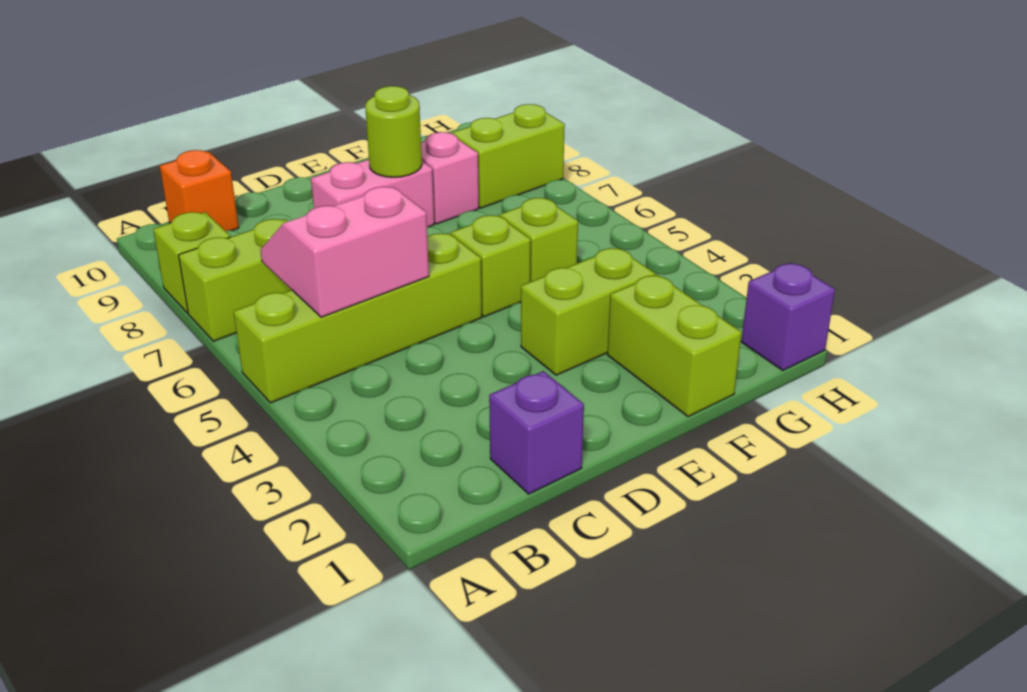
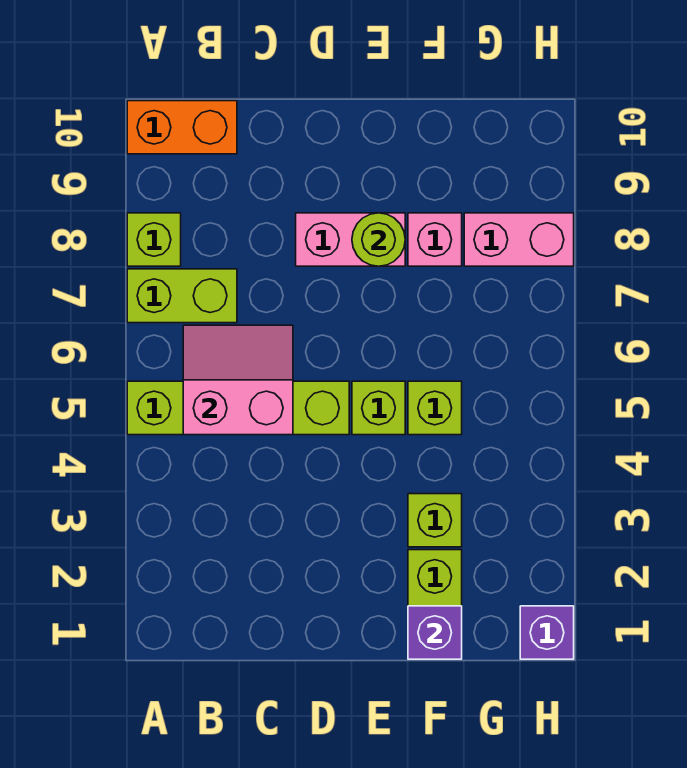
orange brick B10 level 1 -> orange brick A10:B10 level 1
purple brick C1 level 1 -> purple brick F1 level 2
lime brick E3:F3 level 1 -> lime brick F3 level 1
lime brick G8:H8 level 1 -> pink brick G8:H8 level 1

